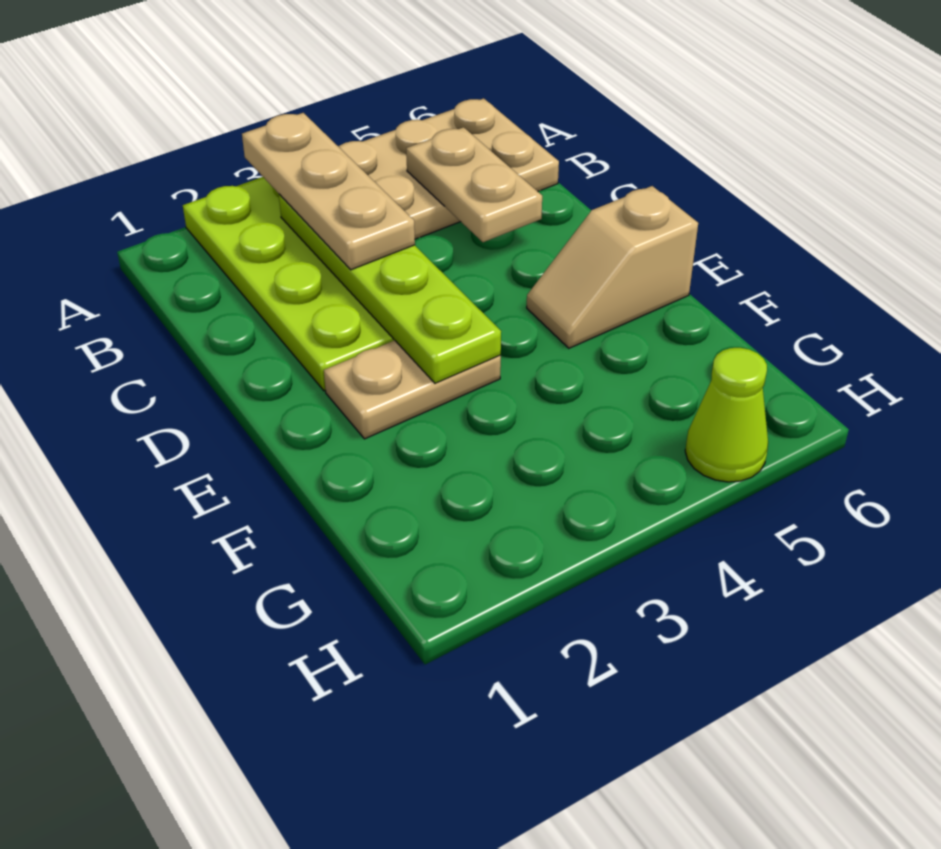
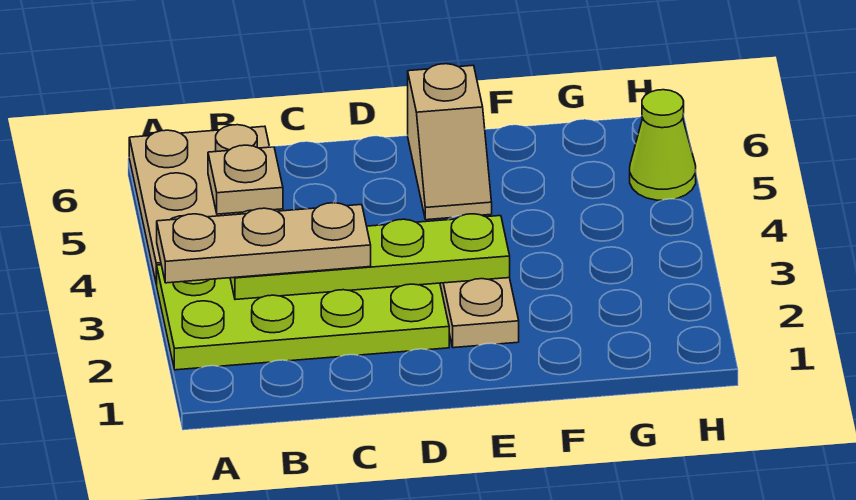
tan plate B5:C5 level 2 -> tan plate B5 level 2

